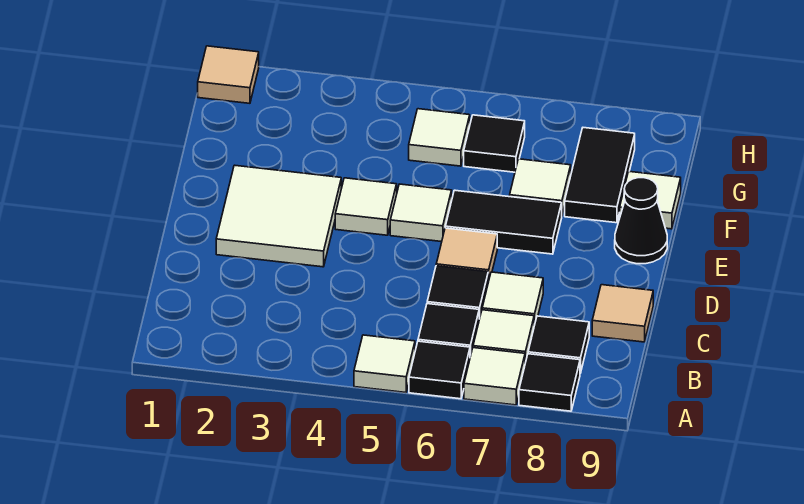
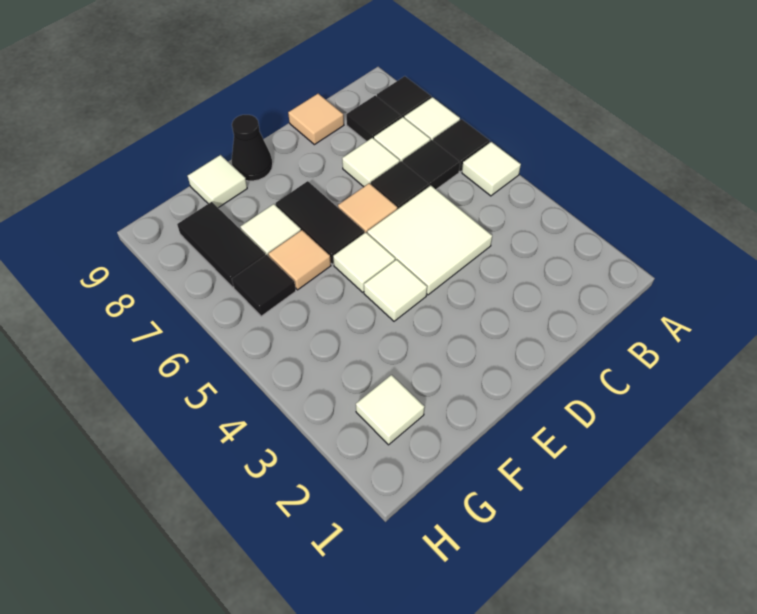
white tile D2:E3 level 1 -> white tile C4:D5 level 1
black tile F8:G8 level 1 -> black tile G7:G8 level 1
white tile G5 level 1 -> white tile G2 level 1
tan tile H1 level 1 -> tan tile F6 level 1

